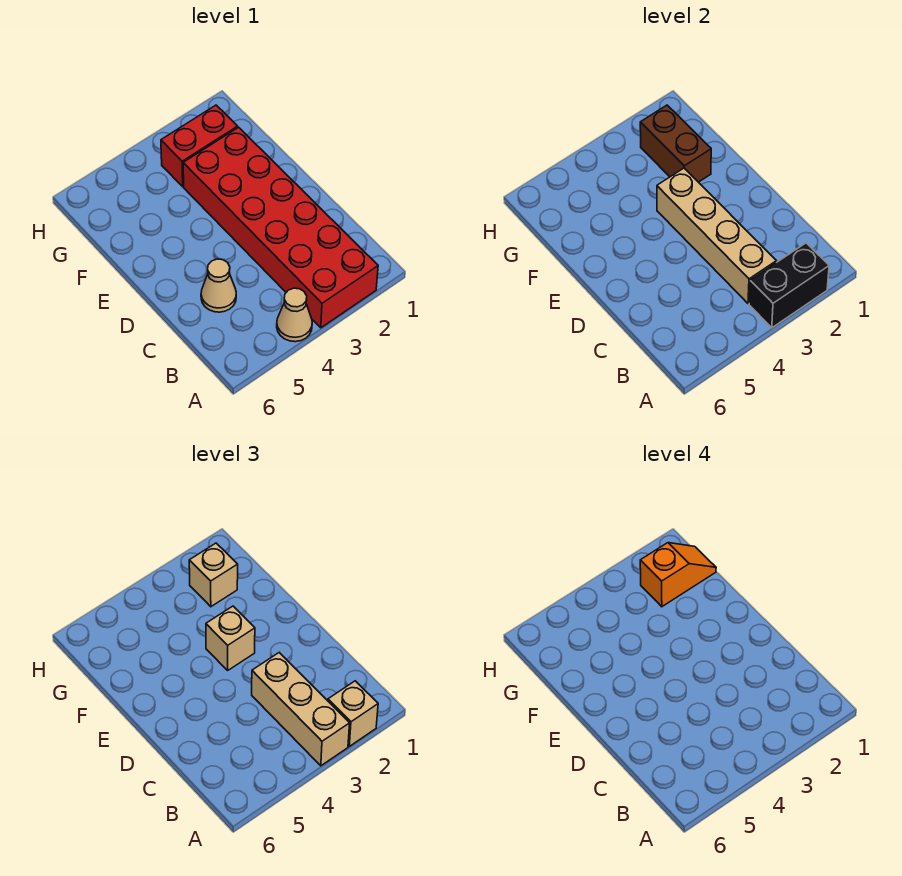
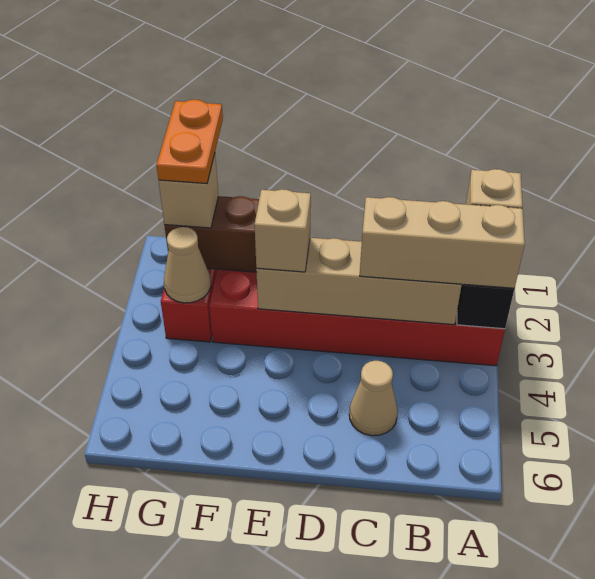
tan cone A4 level 1 -> tan cone G3 level 2
orange slope G1:G2 level 4 top 2 -> orange plate G1:G2 level 4

